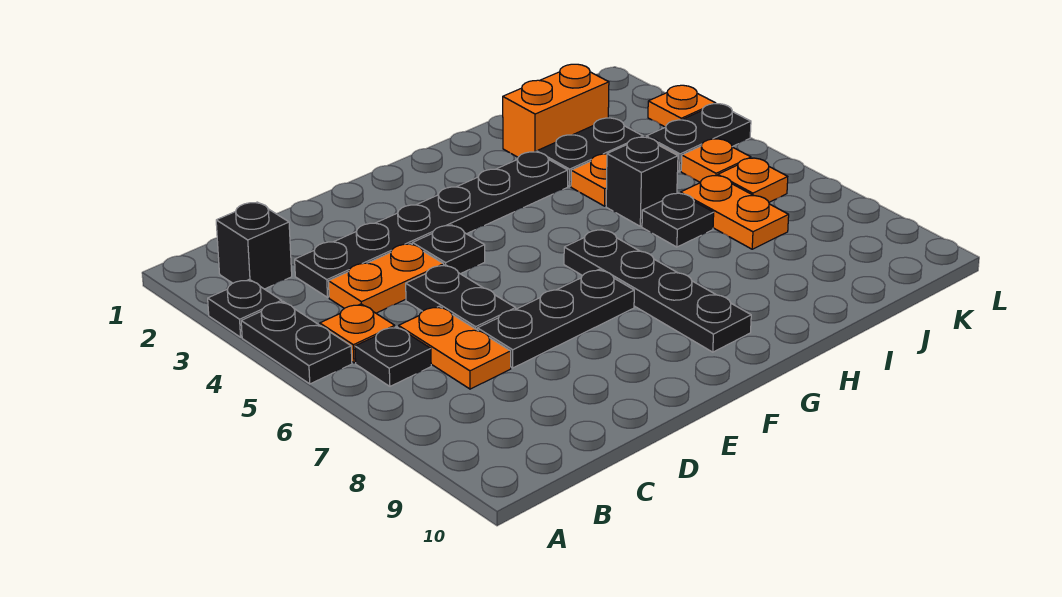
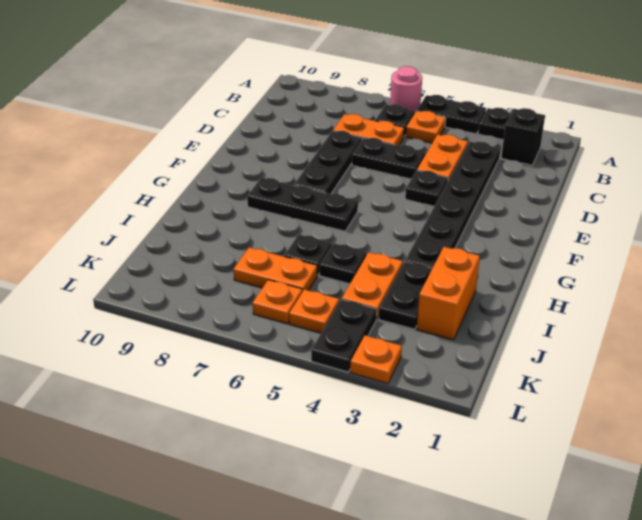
none -> pink round brick A6 level 1
black plate G6:G9 level 1 -> black plate G6:G8 level 1
black brick I5 level 1 -> black plate I5 level 1

